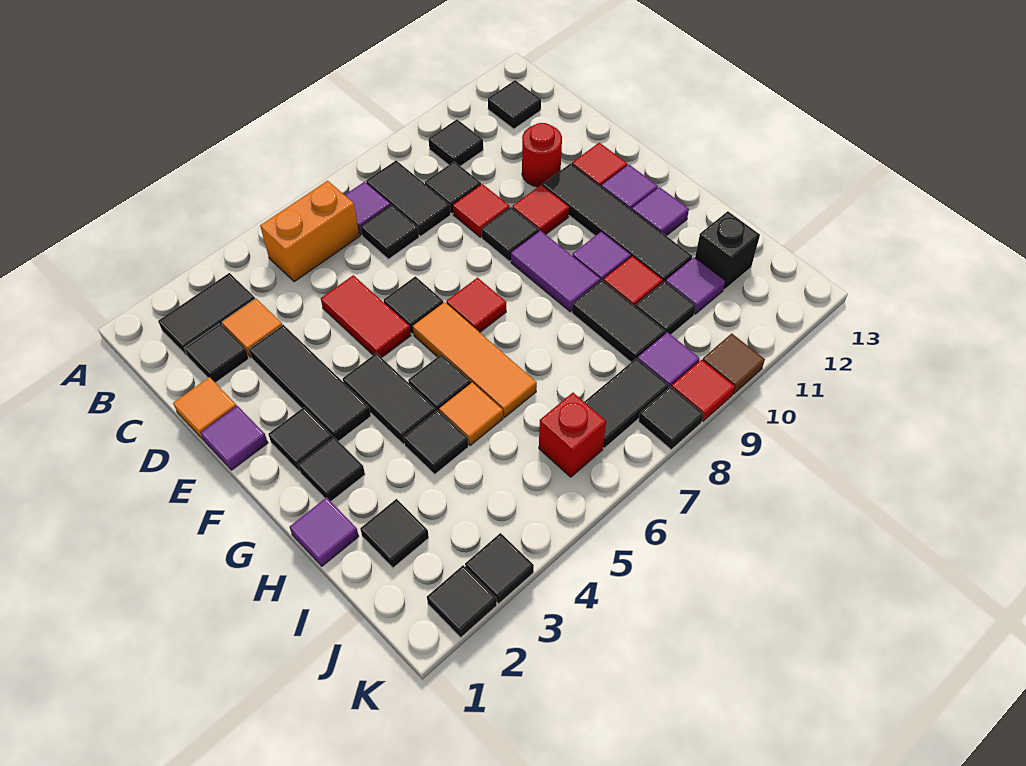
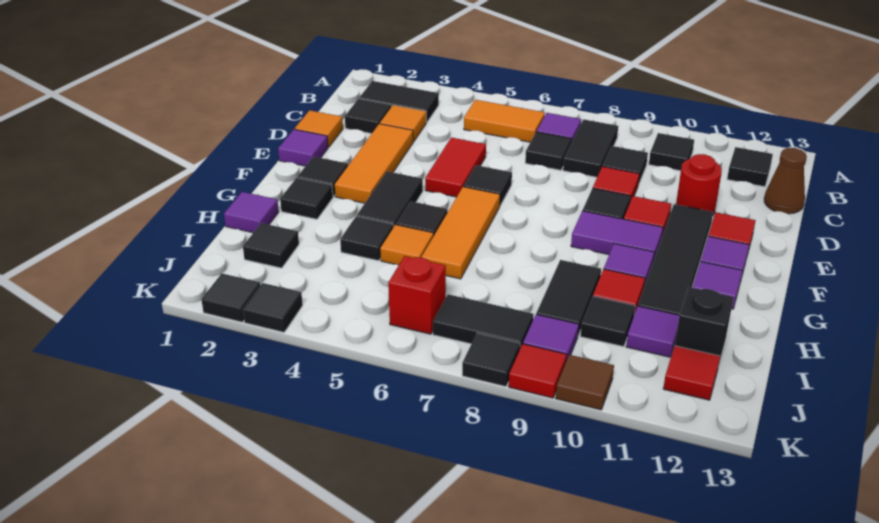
orange brick B5:B6 level 1 -> orange tile B5:B6 level 1
none -> brown cone C13 level 1
black tile D3:F3 level 1 -> orange tile D3:F3 level 1
red tile F7 level 1 -> red tile J12 level 1
purple tile F9:G9 level 1 -> purple tile F9:F10 level 1

